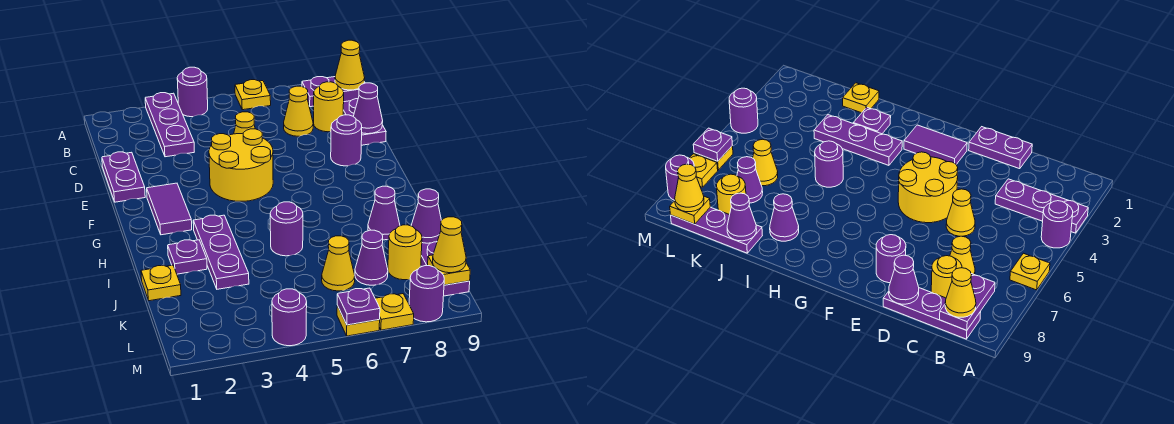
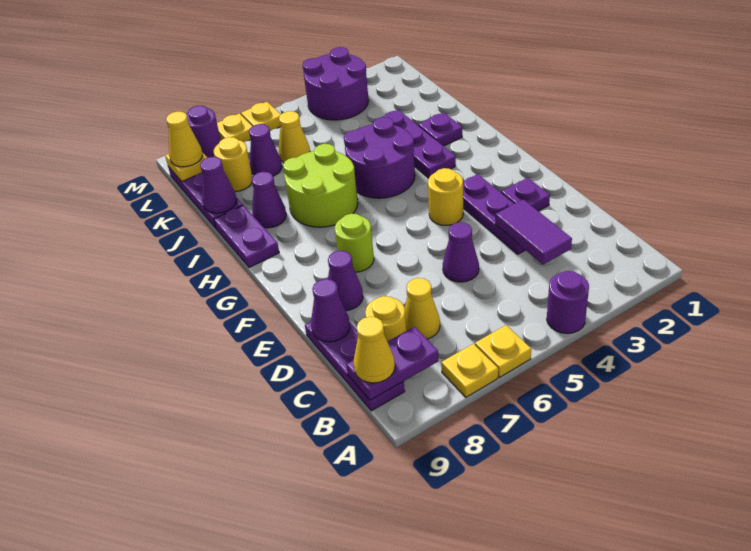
purple plate A3:C3 level 1 -> purple plate D3:F3 level 1
purple plate D1:E1 level 1 -> purple plate H9:I9 level 1
yellow cone D5 level 1 -> purple cone D5 level 1
yellow round brick E4:F5 level 1 -> yellow round brick F4 level 1
purple round brick E8 level 1 -> purple cone E8 level 1
purple tile F2:G2 level 1 -> purple tile C3:D3 level 2
none -> lime round brick F7 level 1
none -> lime round brick H6:I7 level 1
purple round brick I5 level 1 -> purple round brick H4:I5 level 1
yellow plate J1 level 1 -> yellow plate A7 level 1
purple round brick M4 level 1 -> purple round brick L3:M4 level 1
purple plate M6 level 2 -> purple plate E2 level 1

